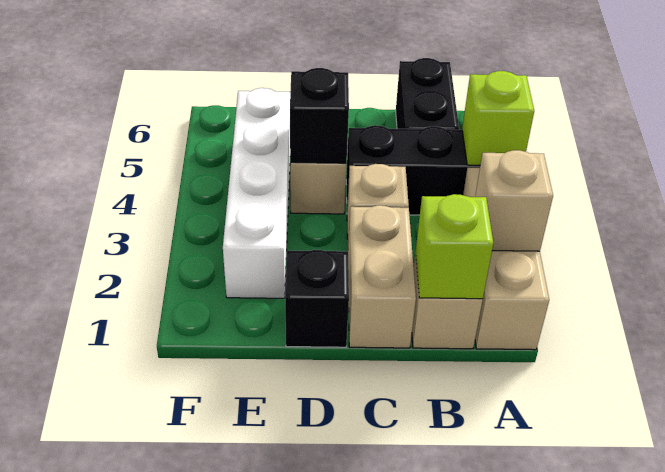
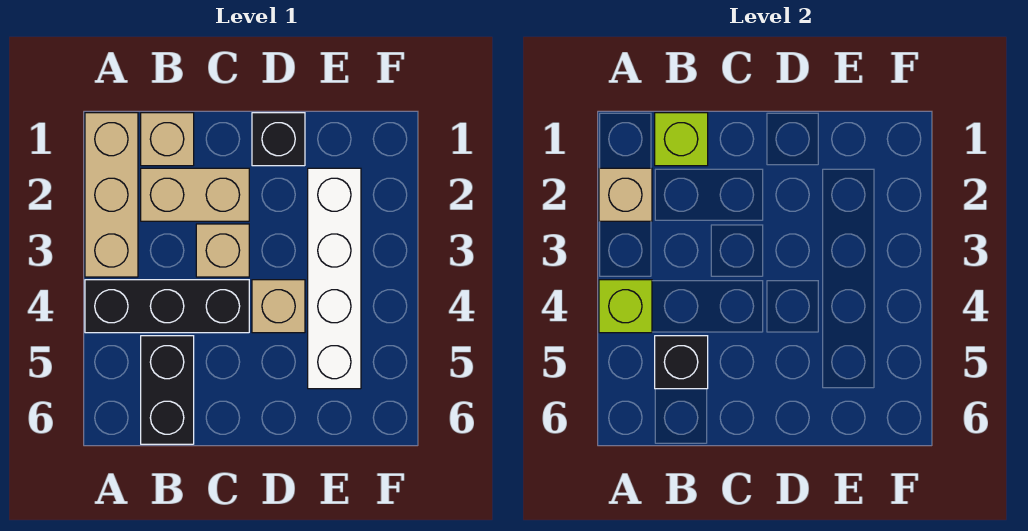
tan brick C1:C2 level 1 -> tan brick B2:C2 level 1
black brick D4 level 2 -> black brick B5 level 2

